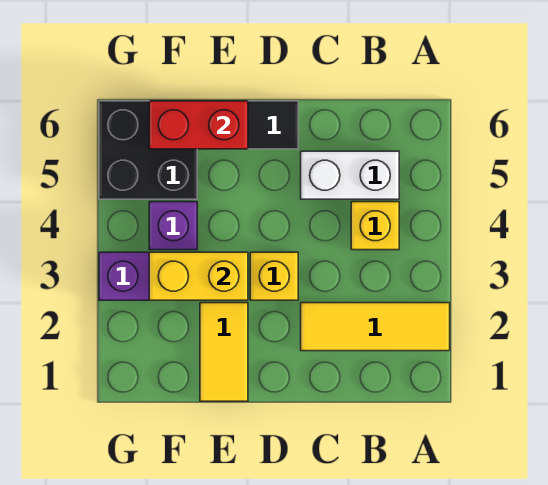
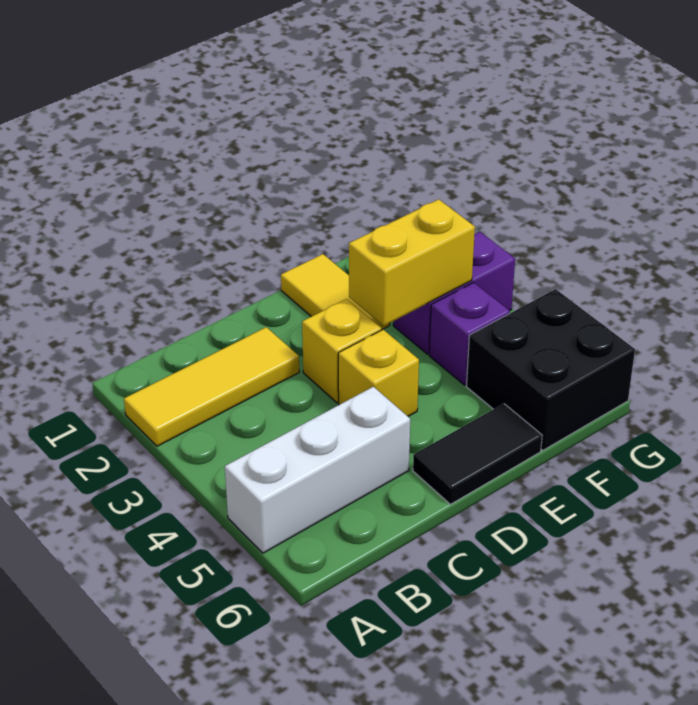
yellow brick B4 level 1 -> yellow brick D4 level 1
white brick B5:C5 level 1 -> white brick A5:C5 level 1
red brick E6:F6 level 2 -> none

